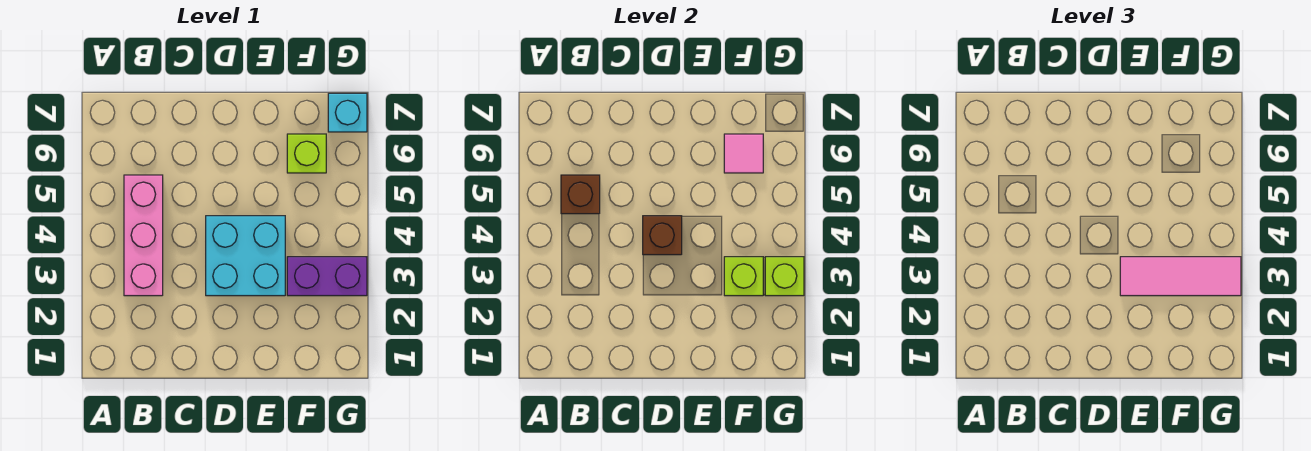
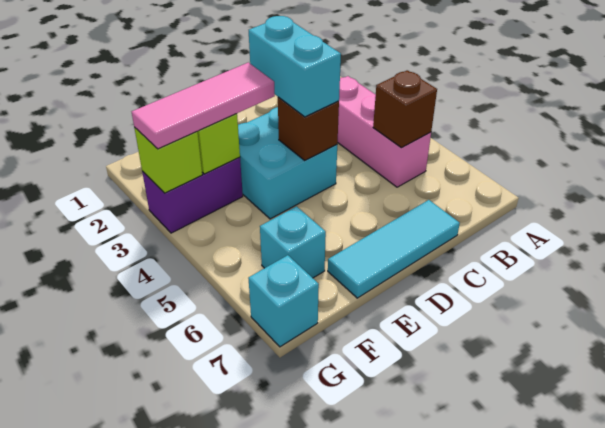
none -> cyan tile C7:E7 level 1
none -> cyan brick D3:D4 level 3
lime brick F6 level 1 -> cyan brick F6 level 1
pink tile F6 level 2 -> none

